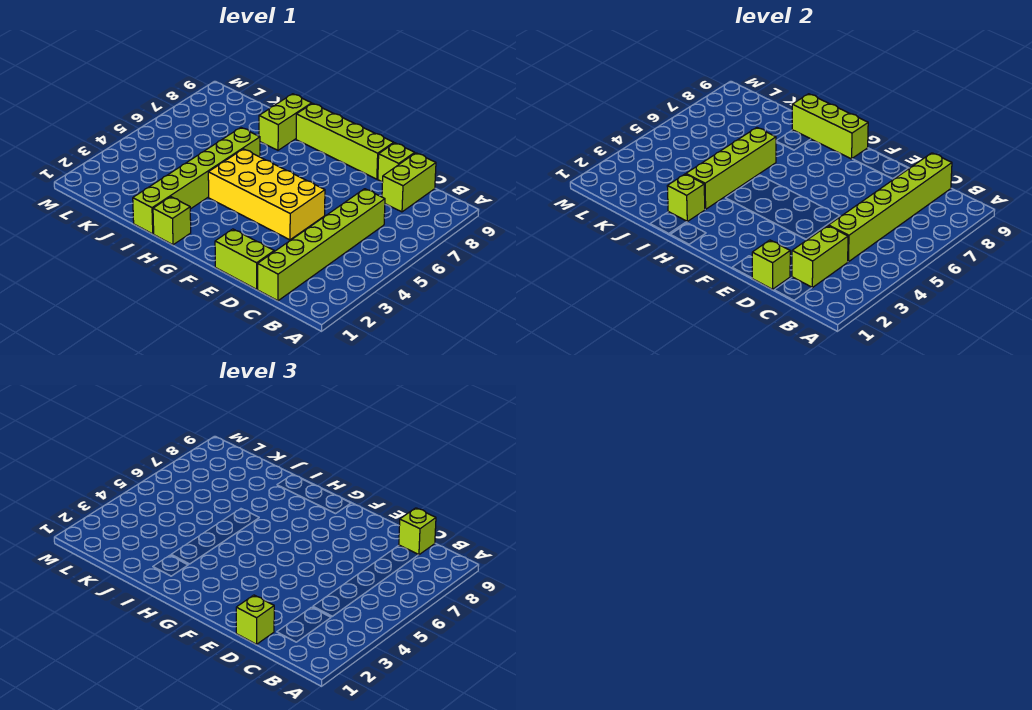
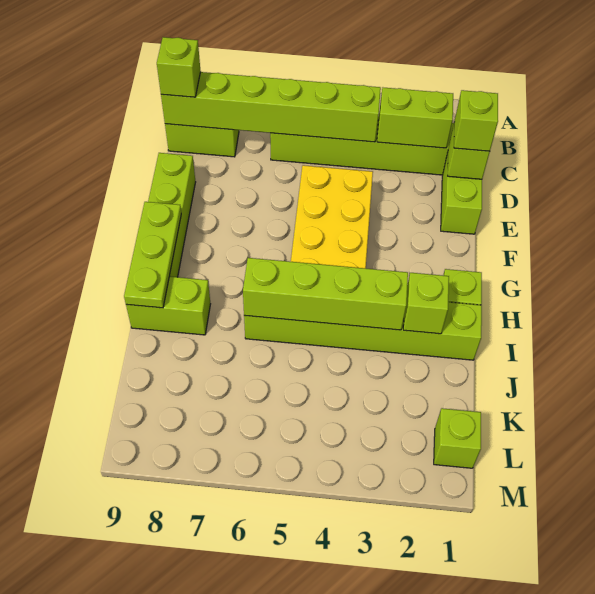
lime brick D9 level 1 -> lime brick L1 level 1
lime brick G9:I9 level 2 -> lime plate G9:I9 level 2

